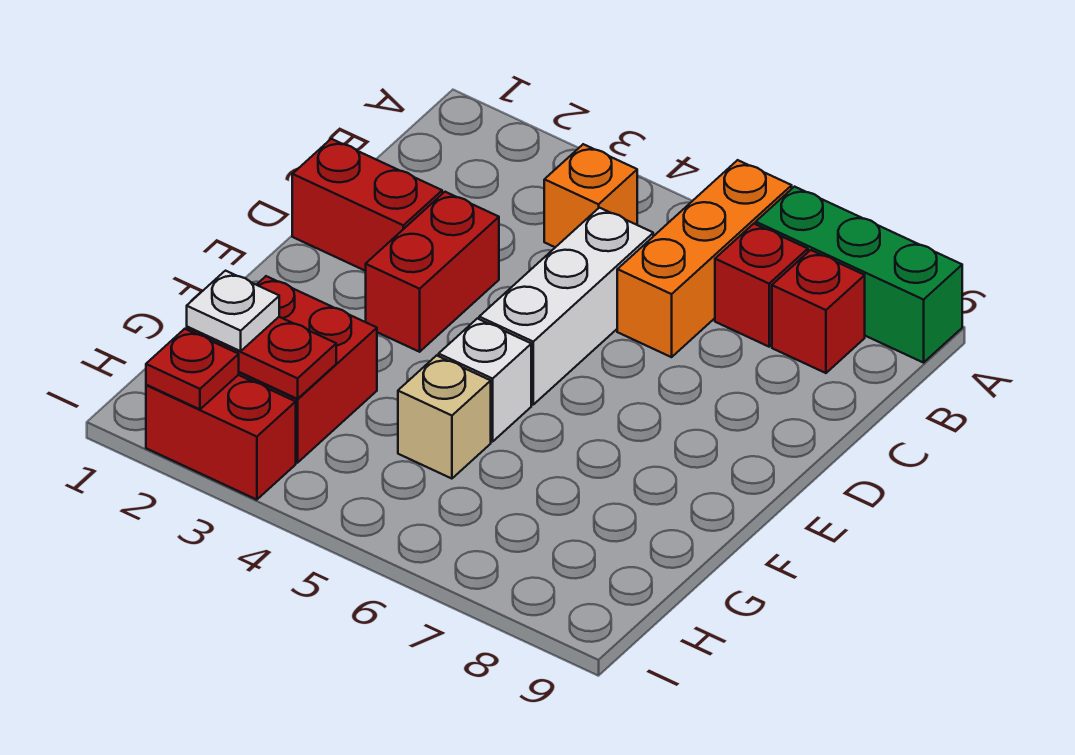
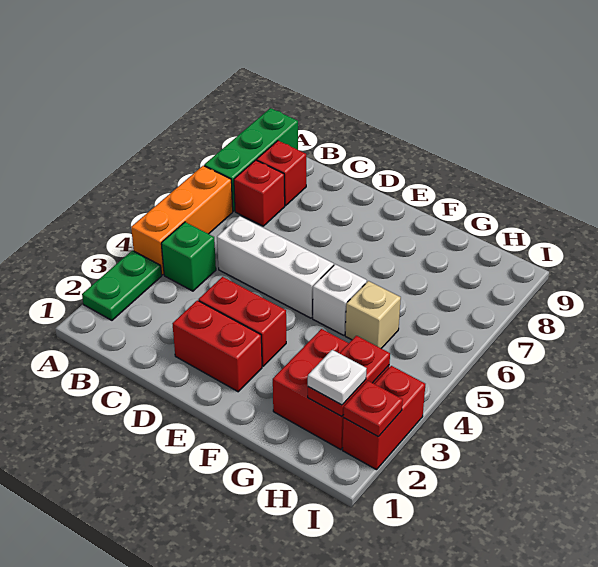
none -> green plate A2:A3 level 1
orange brick A6:C6 level 1 -> orange brick A4:A6 level 1
orange brick B4 level 1 -> green brick B4 level 1
red brick D1:D2 level 1 -> red brick D2:E2 level 1

